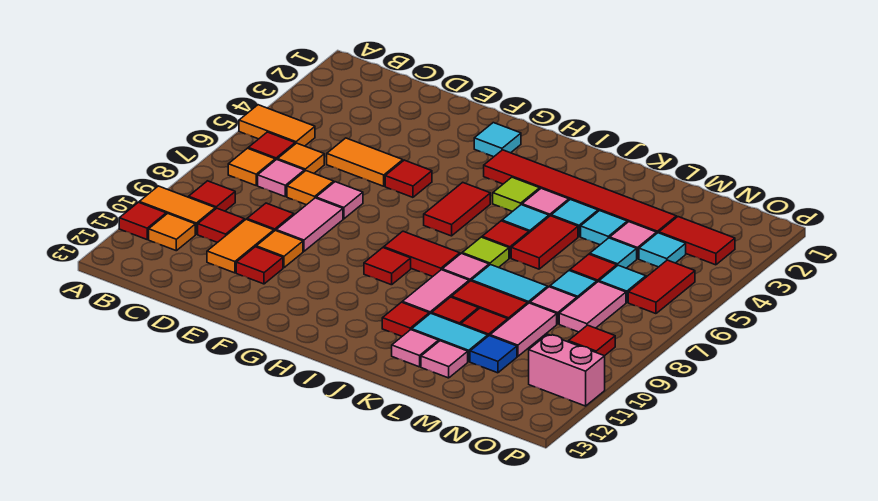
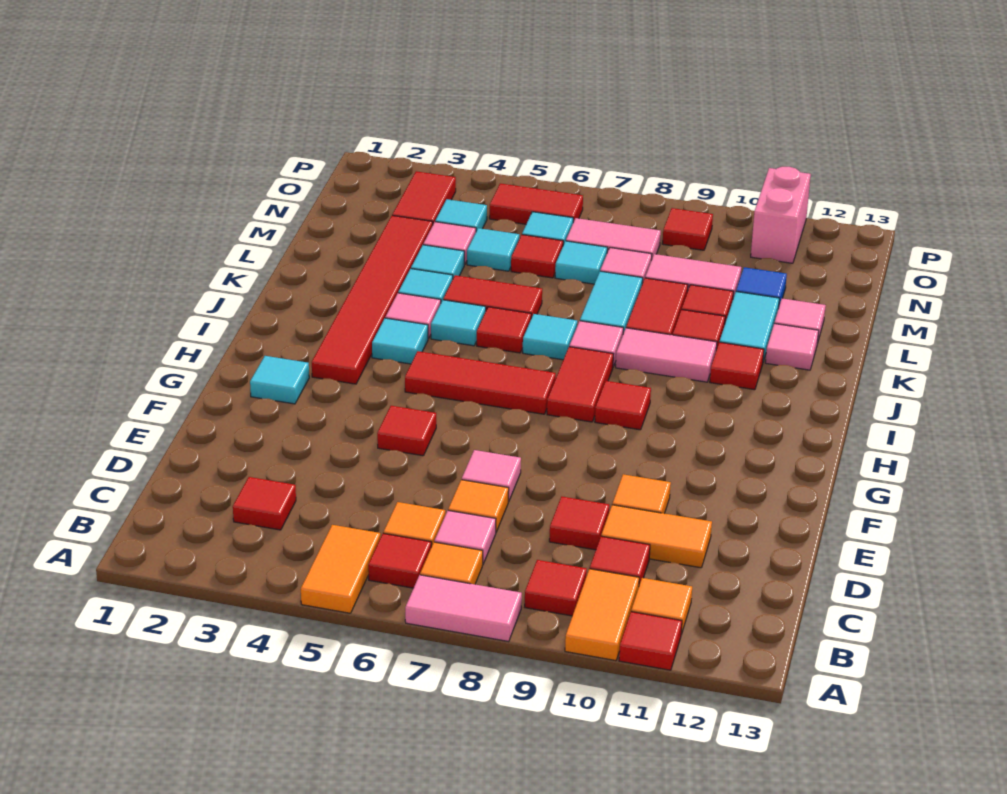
orange tile D5:E5 level 1 -> none
pink tile E8:E9 level 1 -> pink tile A7:A8 level 1
red tile E11 level 1 -> red tile C3 level 1
red tile H5:H6 level 1 -> red tile H5:H7 level 1
lime tile I4 level 1 -> cyan tile I4 level 1
lime tile J7 level 1 -> cyan tile J7 level 1

